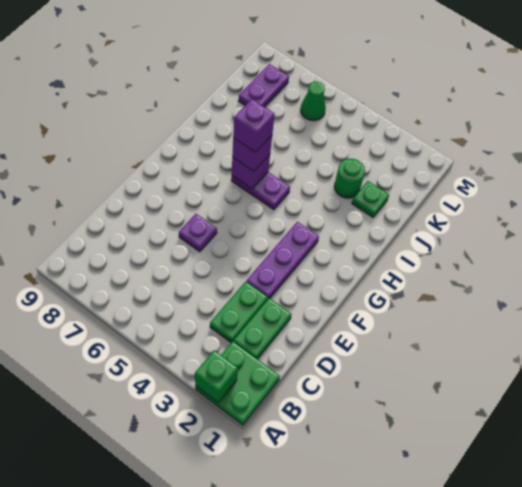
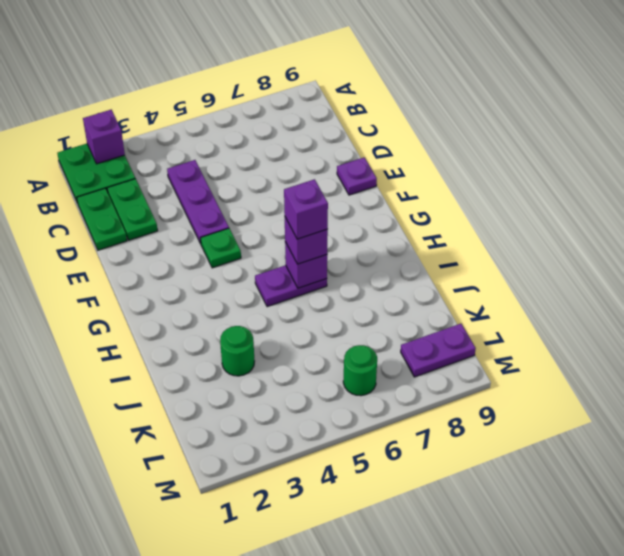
green brick A2 level 2 -> purple brick A2 level 2
green plate C3:D3 level 1 -> green plate C1:D1 level 1
purple plate E3:G3 level 1 -> purple plate C4:E4 level 1
purple plate E6 level 1 -> purple plate E9 level 1
green plate J2 level 1 -> green plate F4 level 1
purple plate K8:L8 level 1 -> purple plate L8:L9 level 1
green cone L6 level 1 -> green round brick L6 level 1

